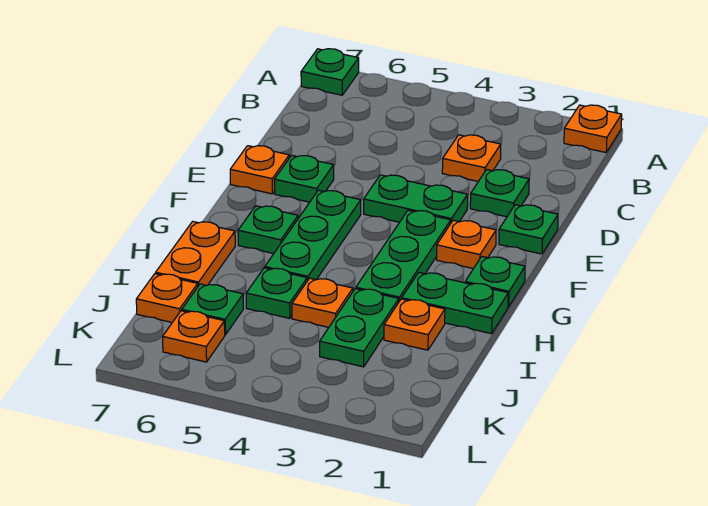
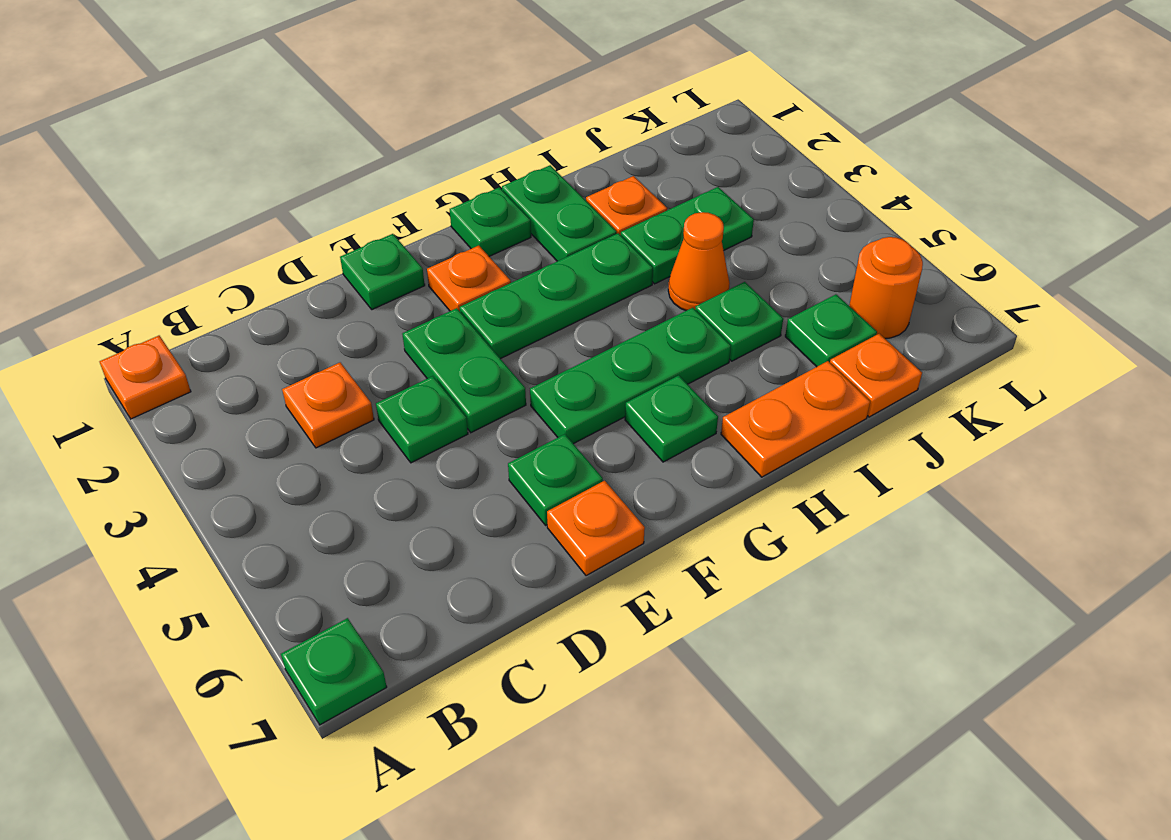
green plate D2 level 1 -> green plate D4 level 1
orange plate I4 level 1 -> orange cone I4 level 1
orange plate K6 level 1 -> orange round brick K6 level 1

